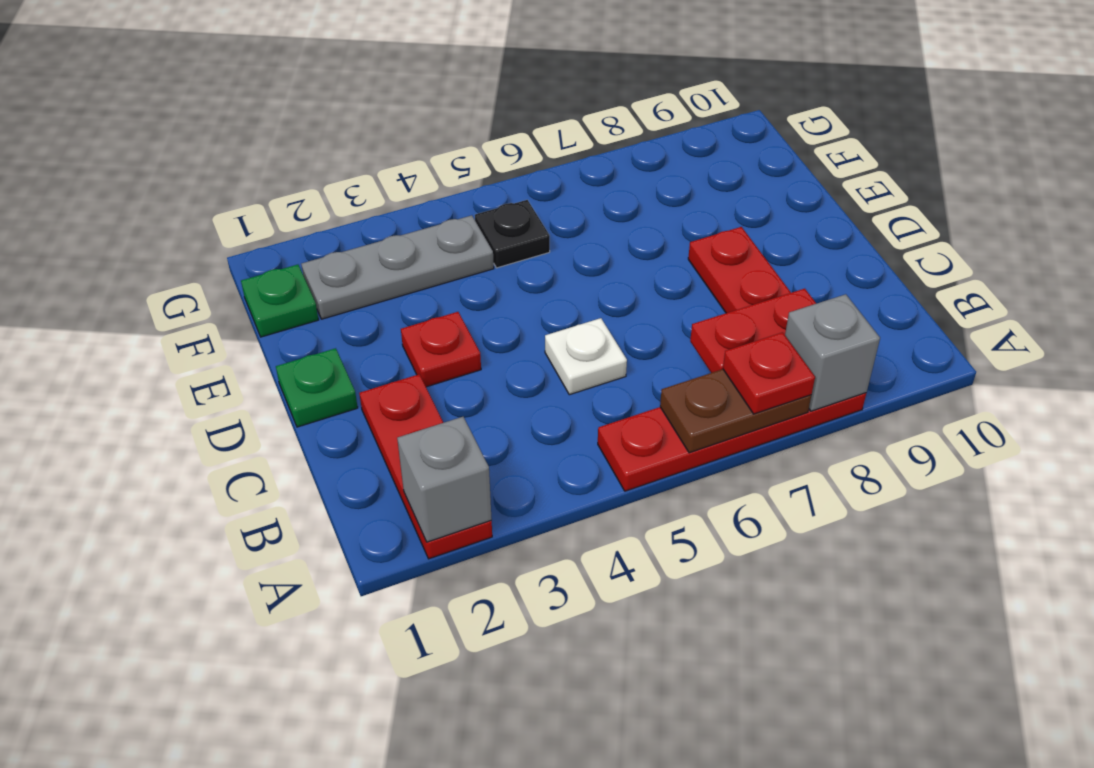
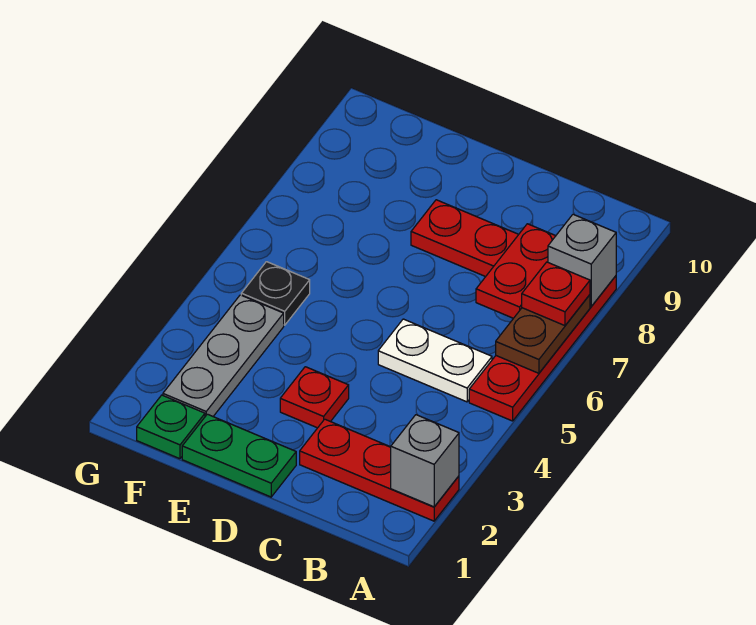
white plate C5 level 1 -> white plate B5:C5 level 1
green plate D1 level 1 -> green plate D1:E1 level 1

